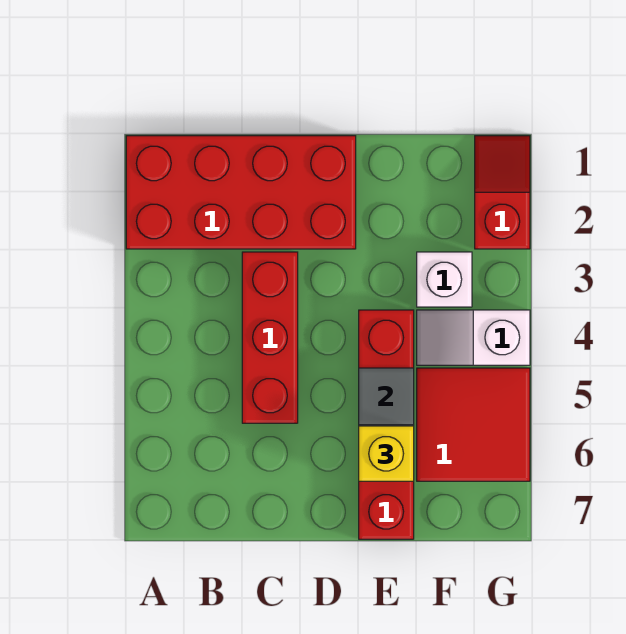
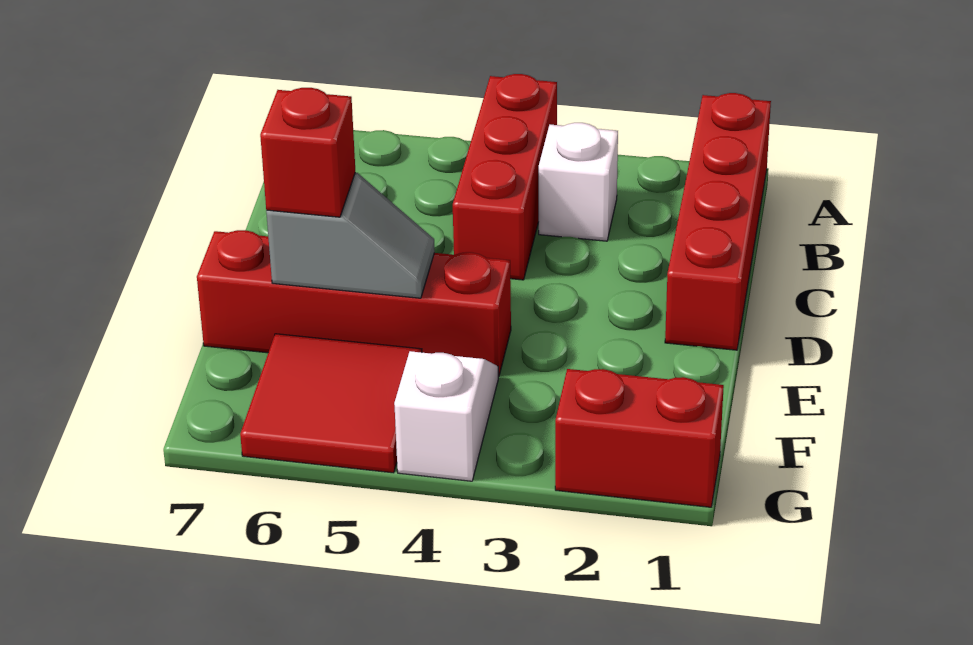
red brick A1:D2 level 1 -> red brick A1:D1 level 1
red brick C3:C5 level 1 -> red brick A4:C4 level 1
yellow brick E6 level 3 -> red brick E6 level 3
white brick F3 level 1 -> white brick B3 level 1
red slope G1:G2 level 1 top 2 -> red brick G1:G2 level 1

